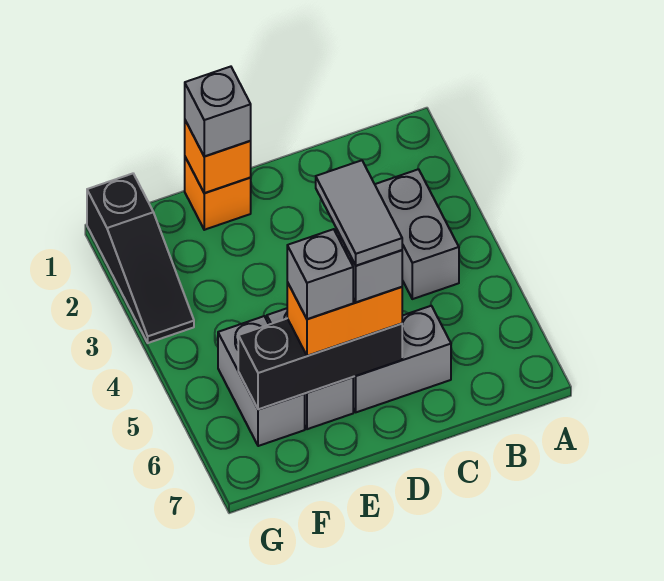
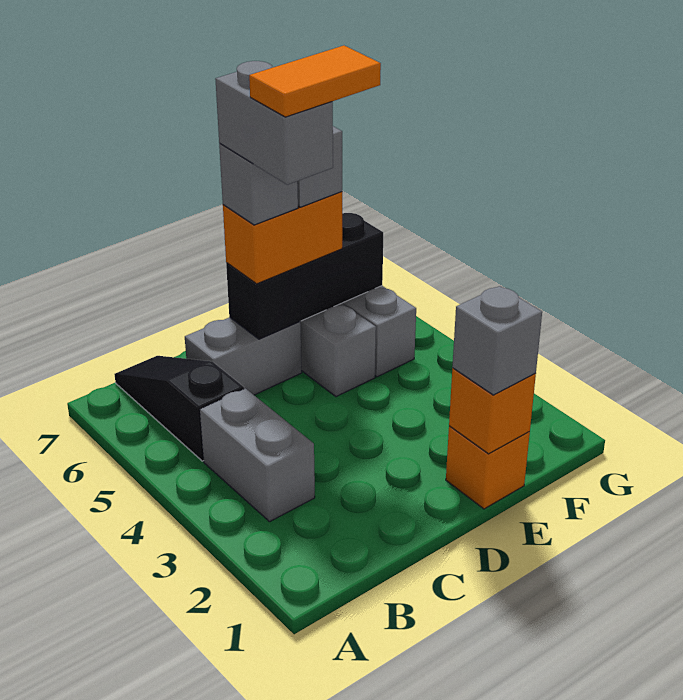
grey tile D5:D6 level 5 -> grey brick D5:D6 level 5
none -> orange tile D5:E5 level 6
black slope G1:G3 level 1 top 1 -> black slope B5:B7 level 1 top 5

